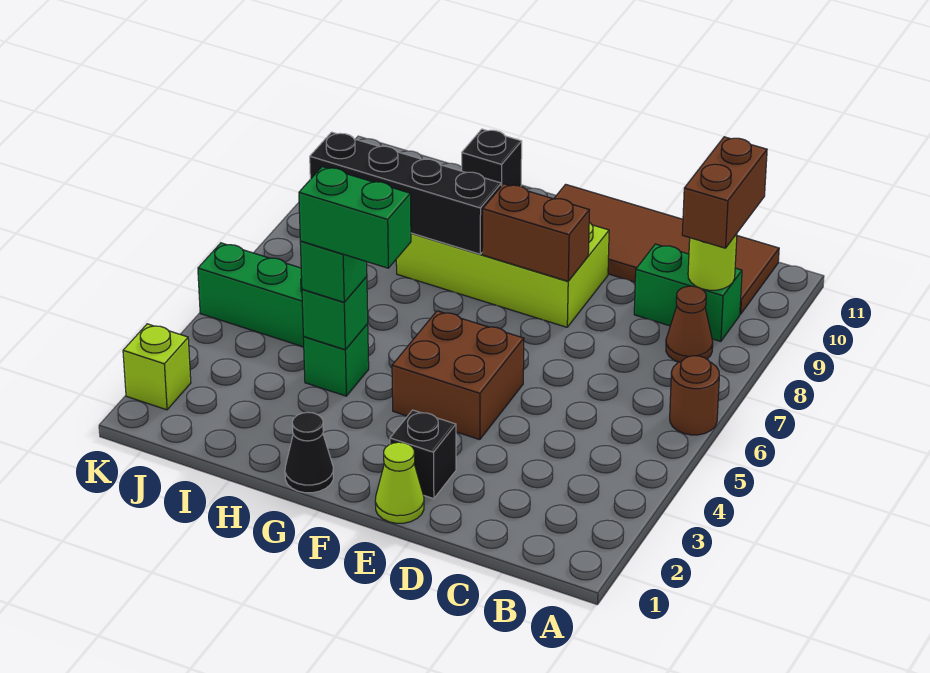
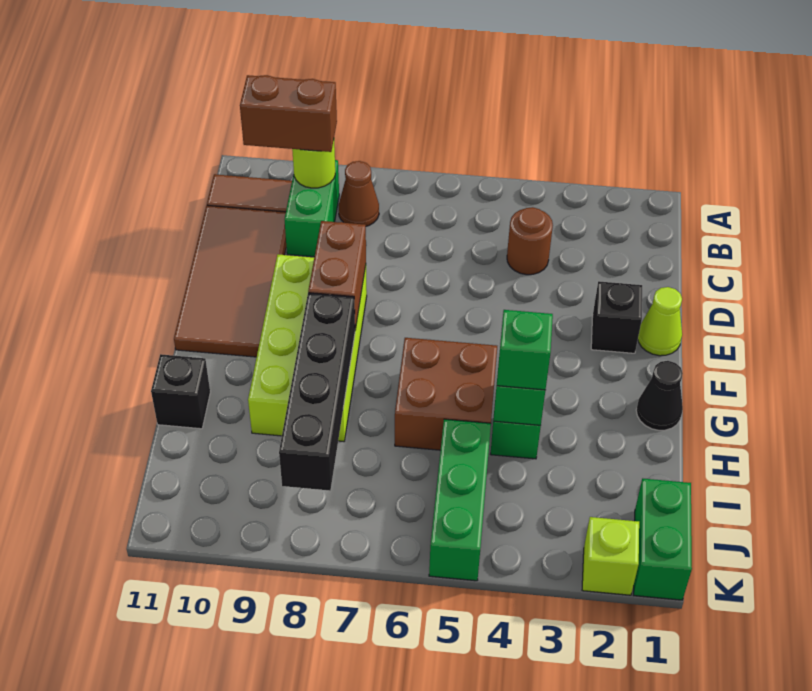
brown round brick A6 level 1 -> brown round brick C4 level 1
brown brick E4:F5 level 1 -> brown brick G5:H6 level 1
green brick G4:H4 level 4 -> green brick J1:K1 level 1

